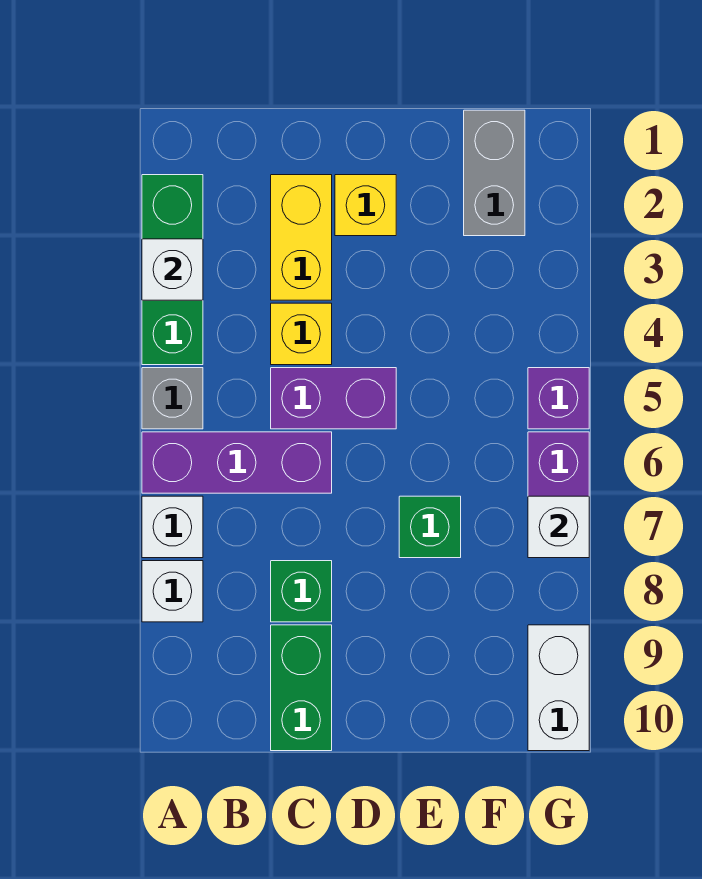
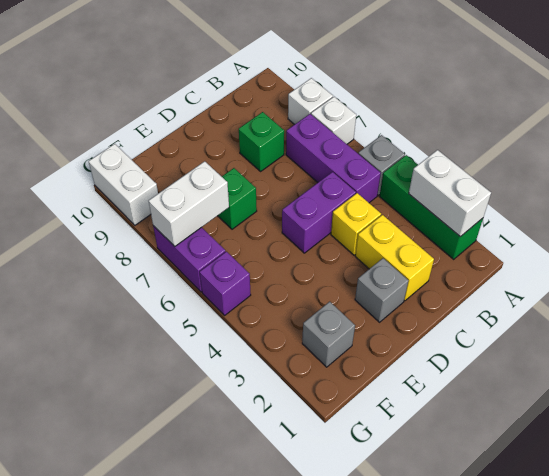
white brick A3 level 2 -> white brick A2:A3 level 2
purple brick A6:C6 level 1 -> purple brick B5:B7 level 1
green brick C9:C10 level 1 -> none
yellow brick D2 level 1 -> grey brick D2 level 1
grey brick F1:F2 level 1 -> grey brick F2 level 1
white brick G7 level 2 -> white brick F7:G7 level 2

